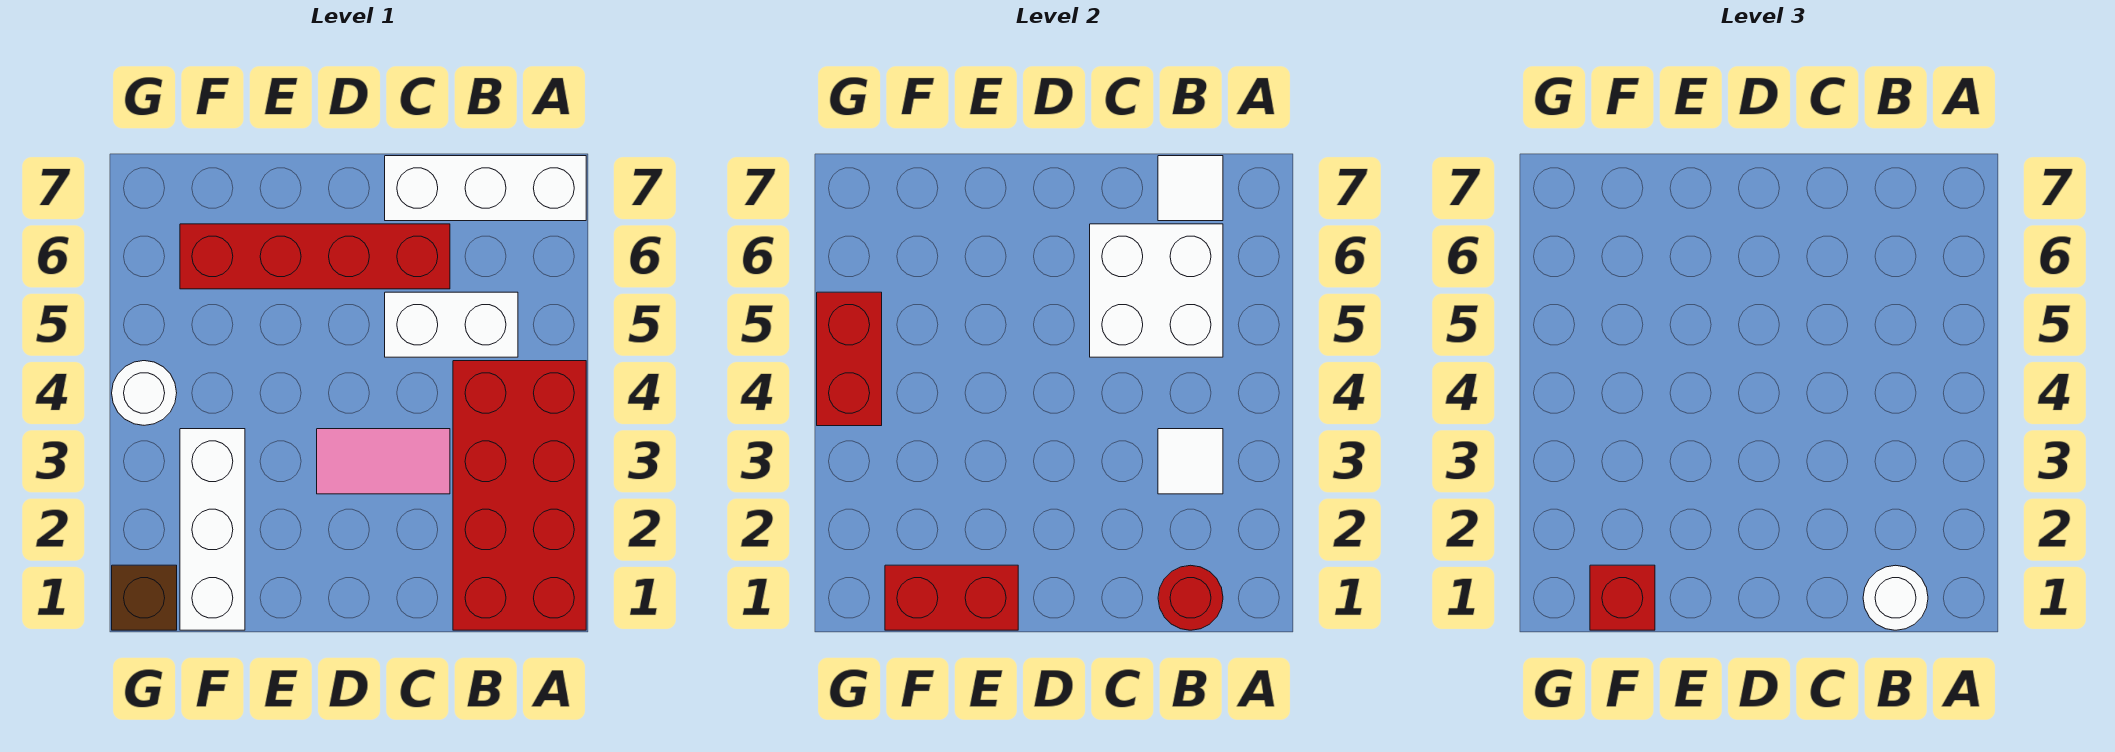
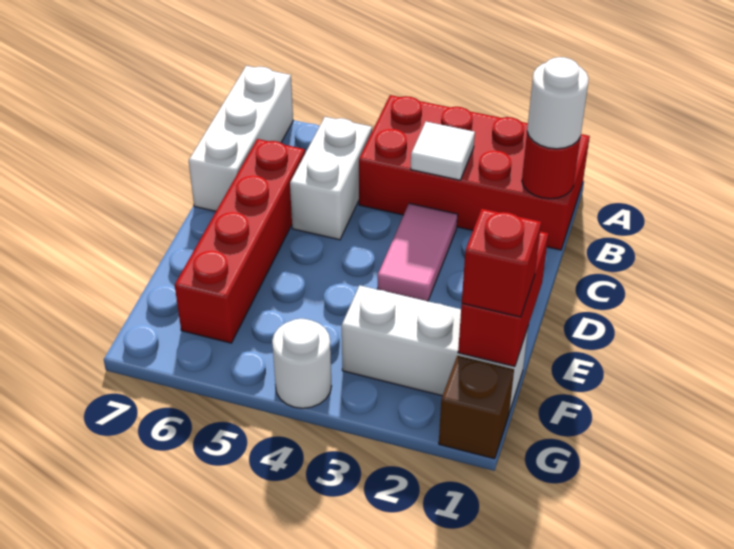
white brick B5:C6 level 2 -> none
white tile B7 level 2 -> none
red brick G4:G5 level 2 -> none

